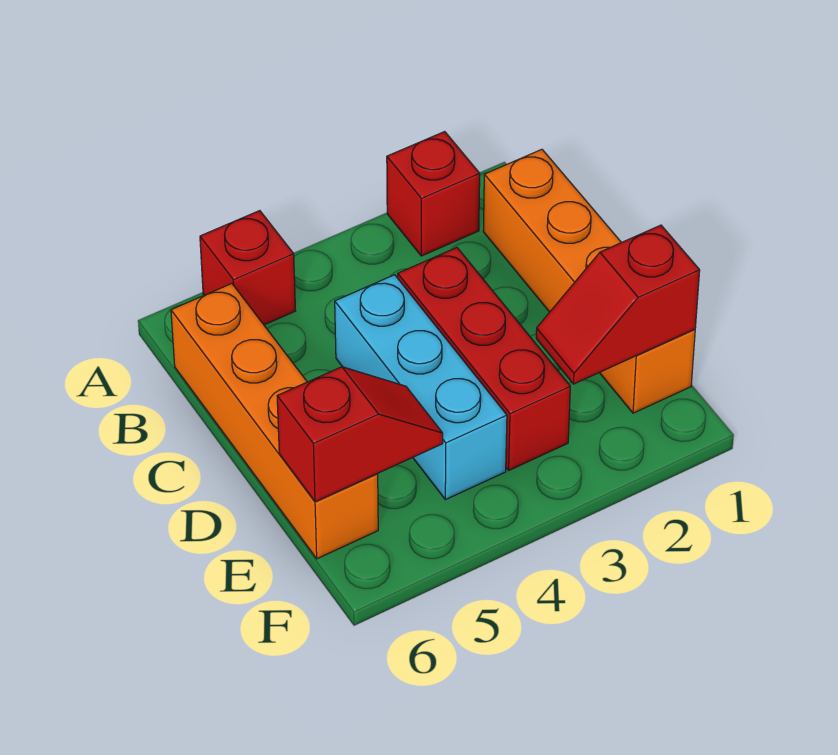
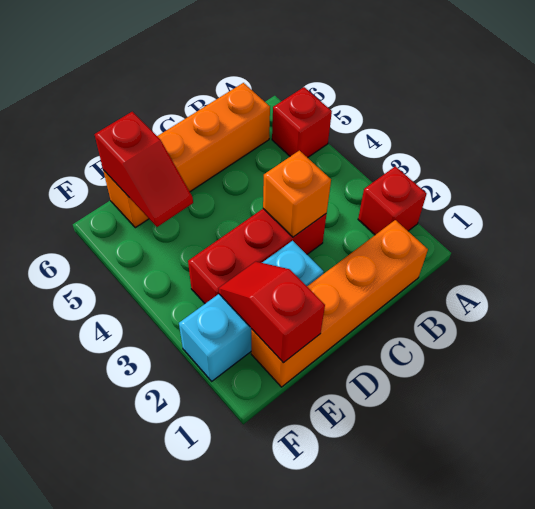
none -> orange brick C3 level 2
cyan brick C4:E4 level 1 -> cyan brick D2:F2 level 1

